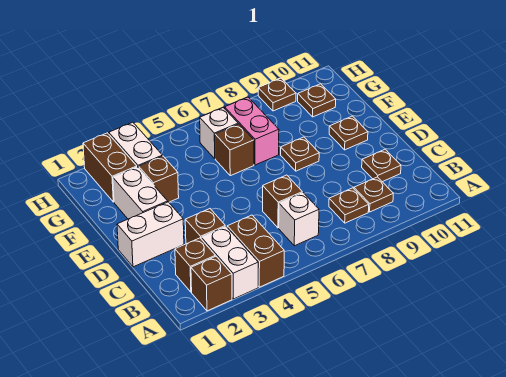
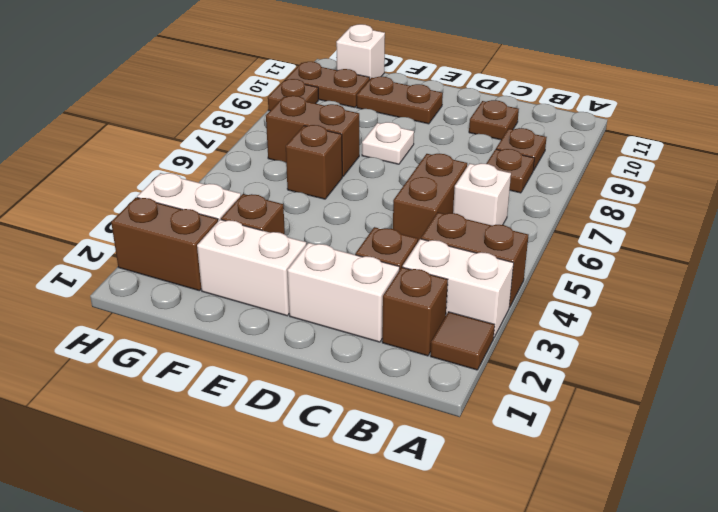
brown brick A2 level 1 -> brown tile A2 level 1
brown brick C6 level 1 -> brown brick C5:C6 level 1
white brick D1:D2 level 1 -> white brick C2:D2 level 1
brown plate E8 level 1 -> white plate E8 level 1
brown plate E10 level 1 -> brown plate E10:F10 level 1
pink brick F7:G7 level 1 -> brown brick F7:G7 level 1
white brick G6 level 1 -> white brick G11 level 1
brown plate G10 level 1 -> brown plate G10:H10 level 1

